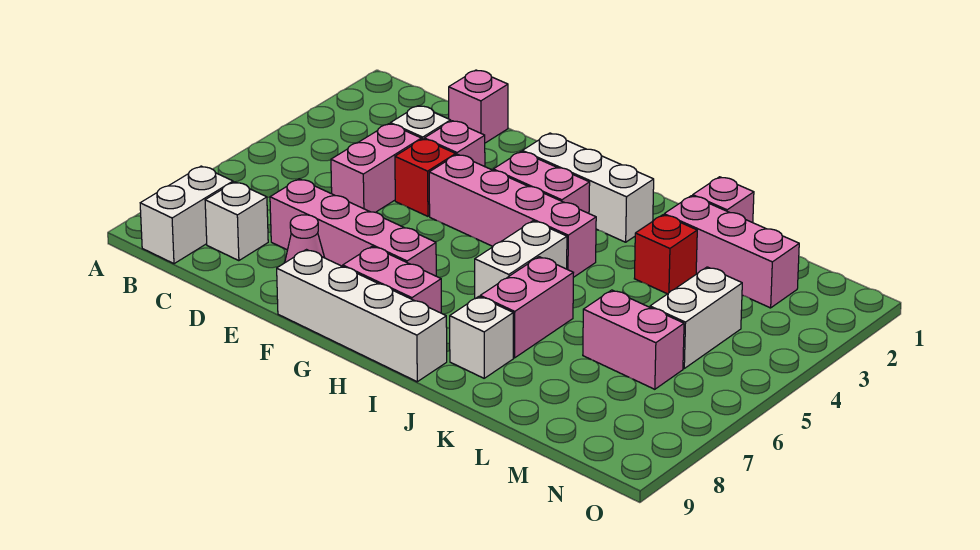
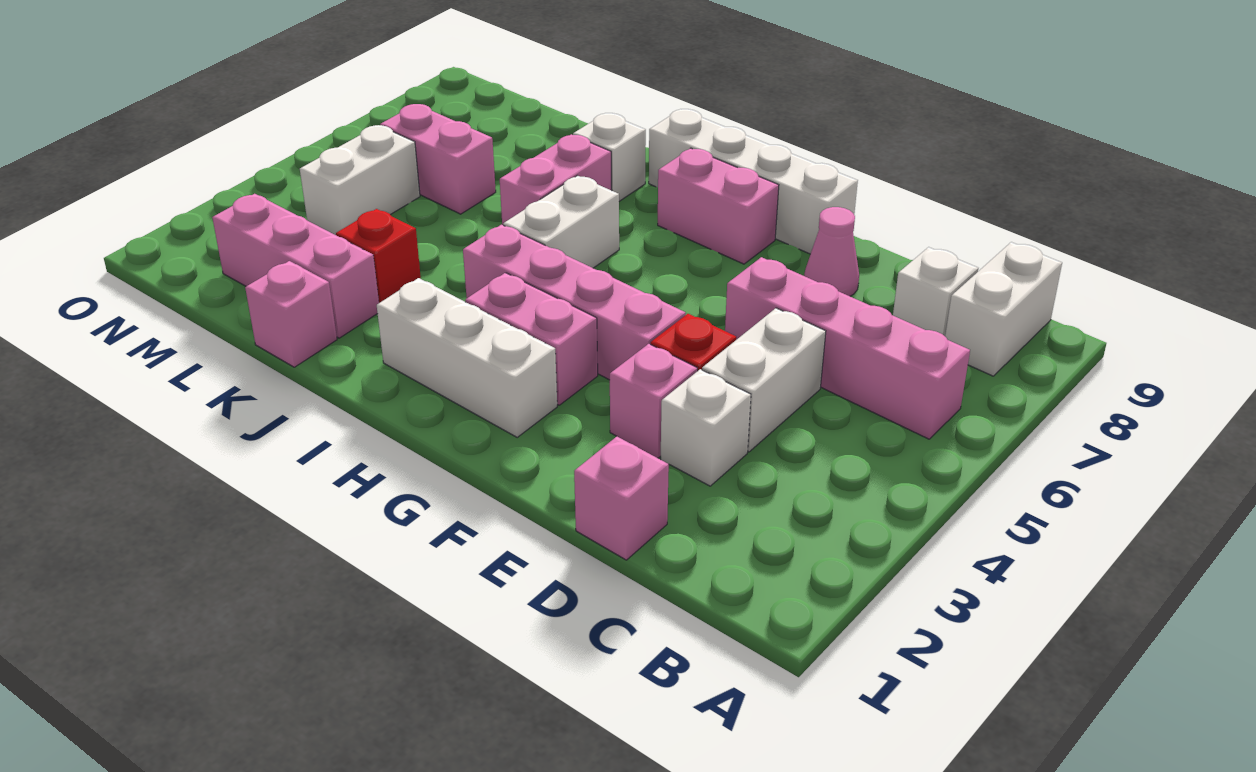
pink brick D4:D5 level 1 -> white brick D4:D5 level 1
pink brick D7:G7 level 1 -> pink brick B6:E6 level 1

